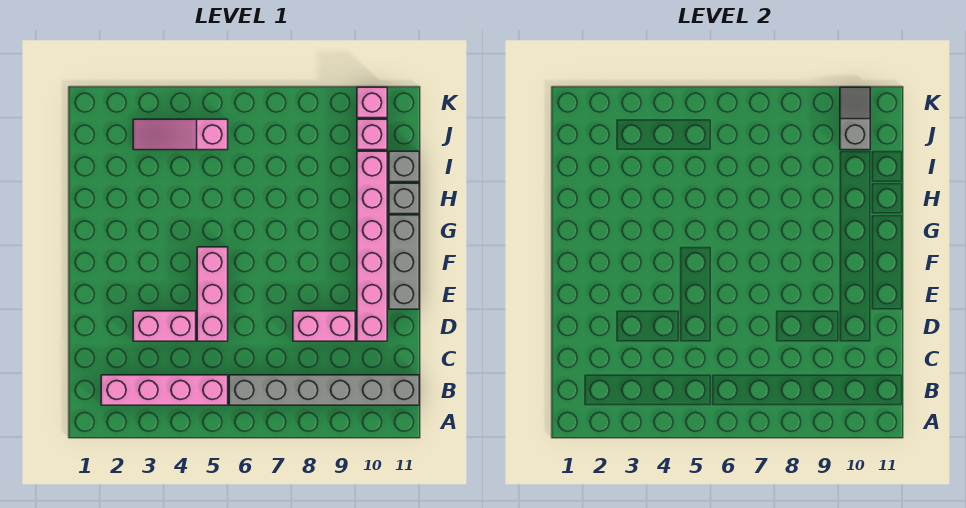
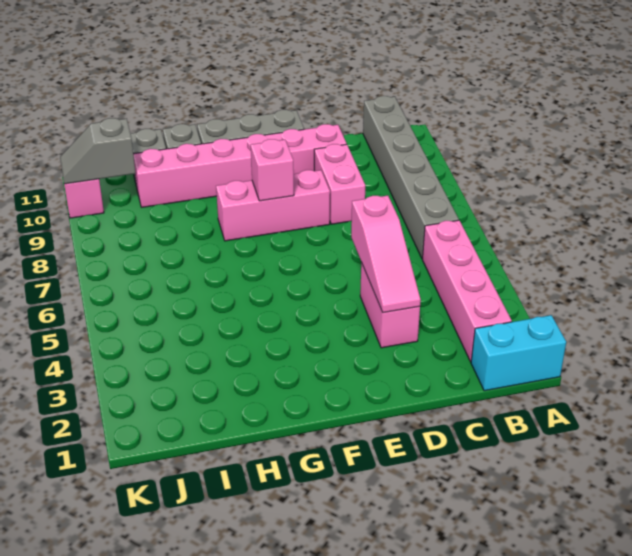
none -> cyan brick A1:B1 level 1
pink brick D5:F5 level 1 -> pink brick E8:G8 level 1
pink slope J3:J5 level 1 top 5 -> pink slope D3:D5 level 2 top 5
pink brick J10 level 1 -> pink brick F8 level 2

